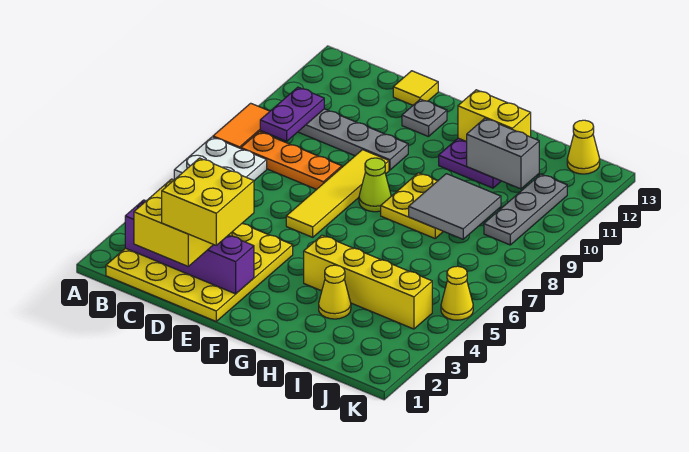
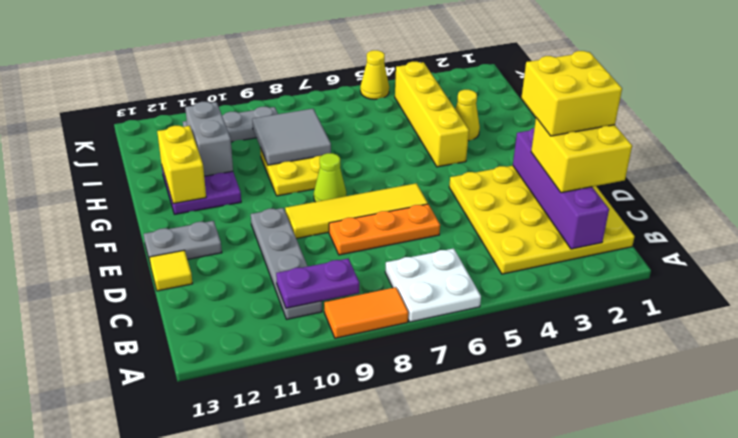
orange plate B8:D8 level 1 -> orange plate D6:D8 level 1
grey plate E12 level 1 -> grey plate E12:E13 level 1
yellow cone J13 level 1 -> none

